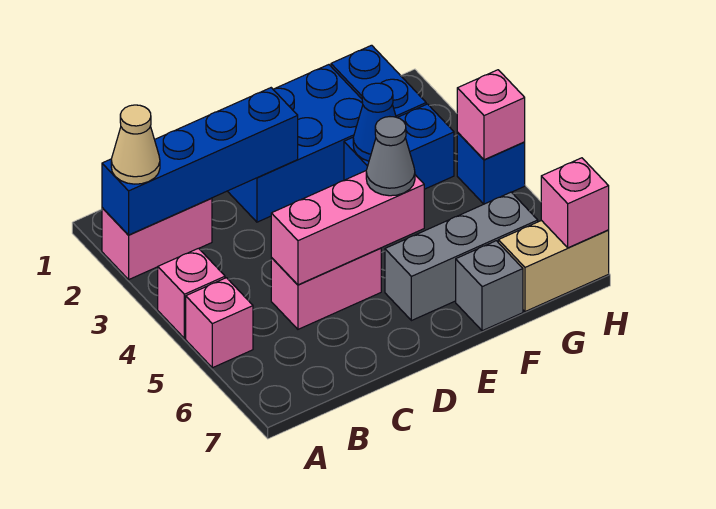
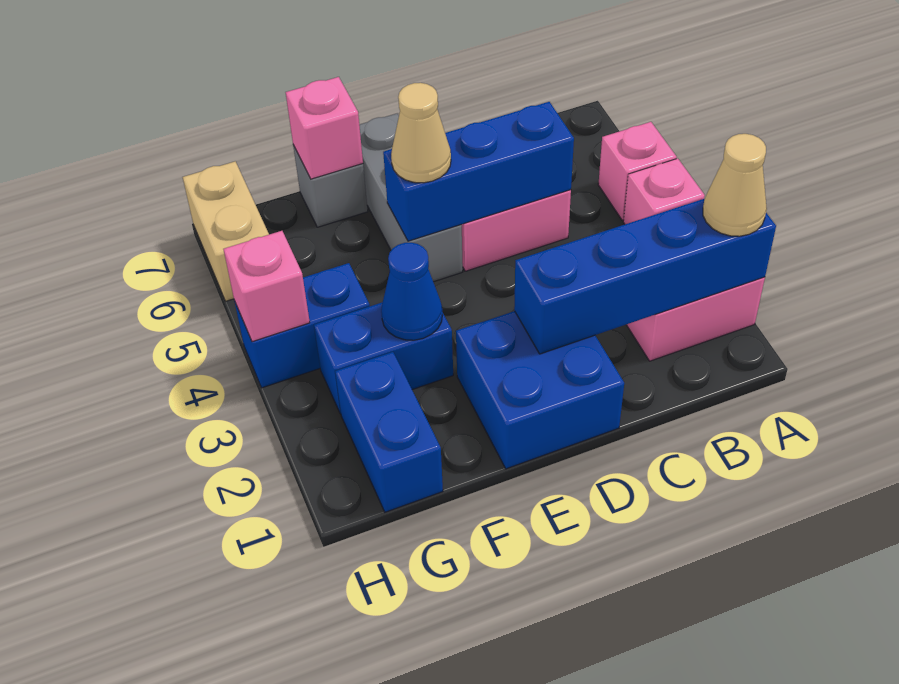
pink brick C5:E5 level 2 -> blue brick C5:E5 level 2
blue brick D1:F2 level 1 -> blue brick D1:E2 level 1
grey cone E5 level 3 -> tan cone E5 level 3
grey brick E6:G6 level 1 -> grey brick E5:E7 level 1
tan brick G7:H7 level 1 -> tan brick H6:H7 level 1
blue brick H4 level 1 -> blue brick G4:H4 level 1
pink brick H7 level 2 -> pink brick F7 level 2

